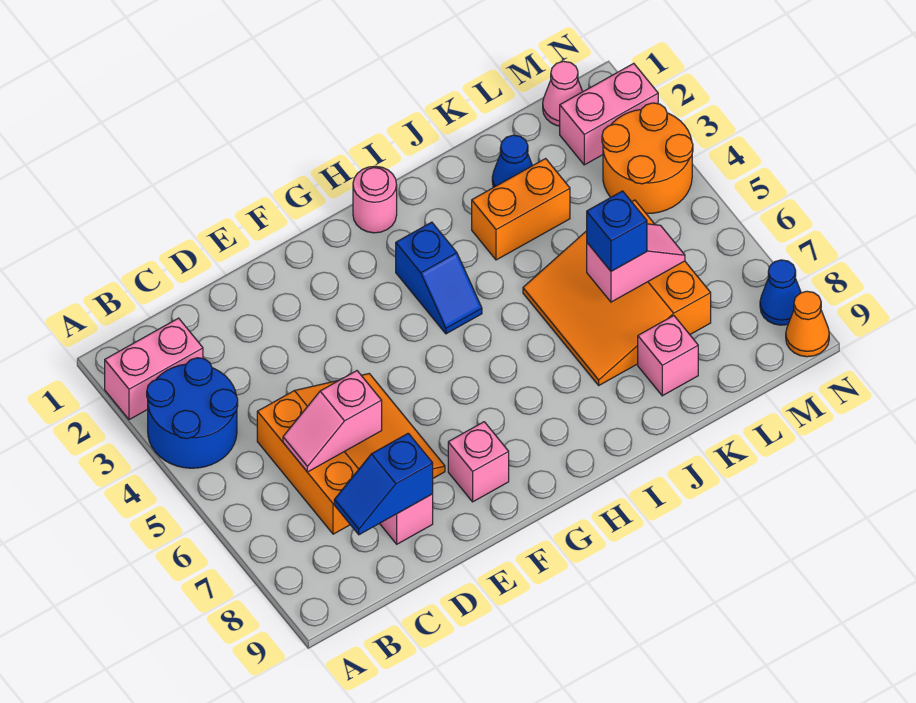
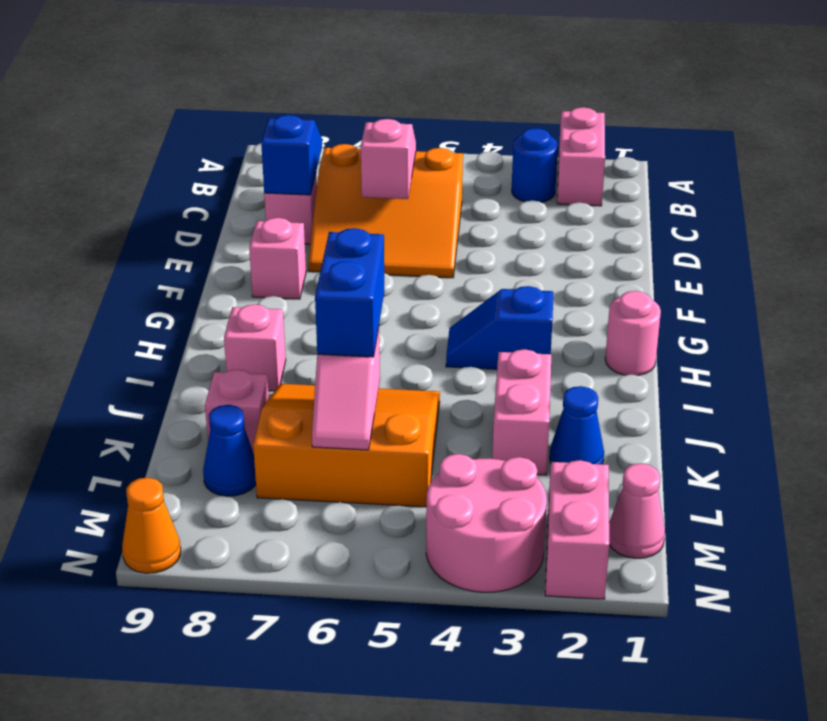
blue round brick A3:B4 level 1 -> blue round brick B3 level 1
none -> pink brick I8 level 1
orange brick J3:K3 level 1 -> pink brick J3:K3 level 1
blue brick K6 level 3 -> blue brick J6:K6 level 3
orange round brick M3:N4 level 1 -> pink round brick M3:N4 level 1
blue cone N8 level 1 -> blue cone L8 level 1

